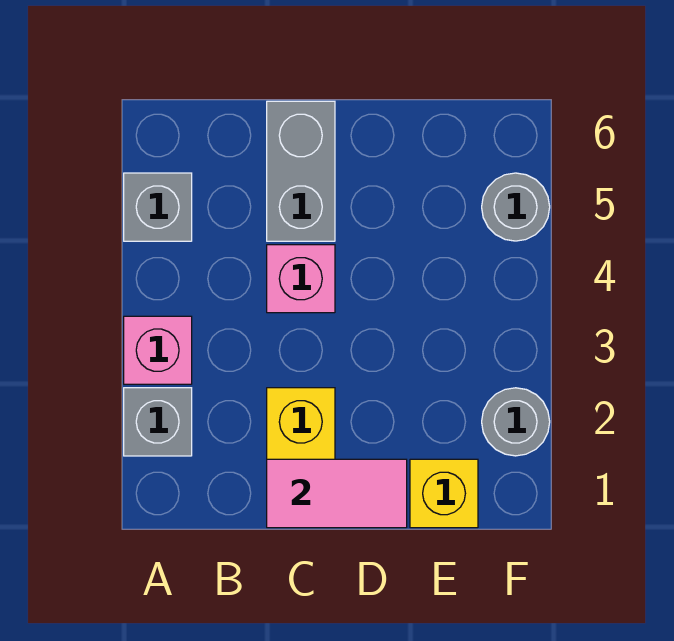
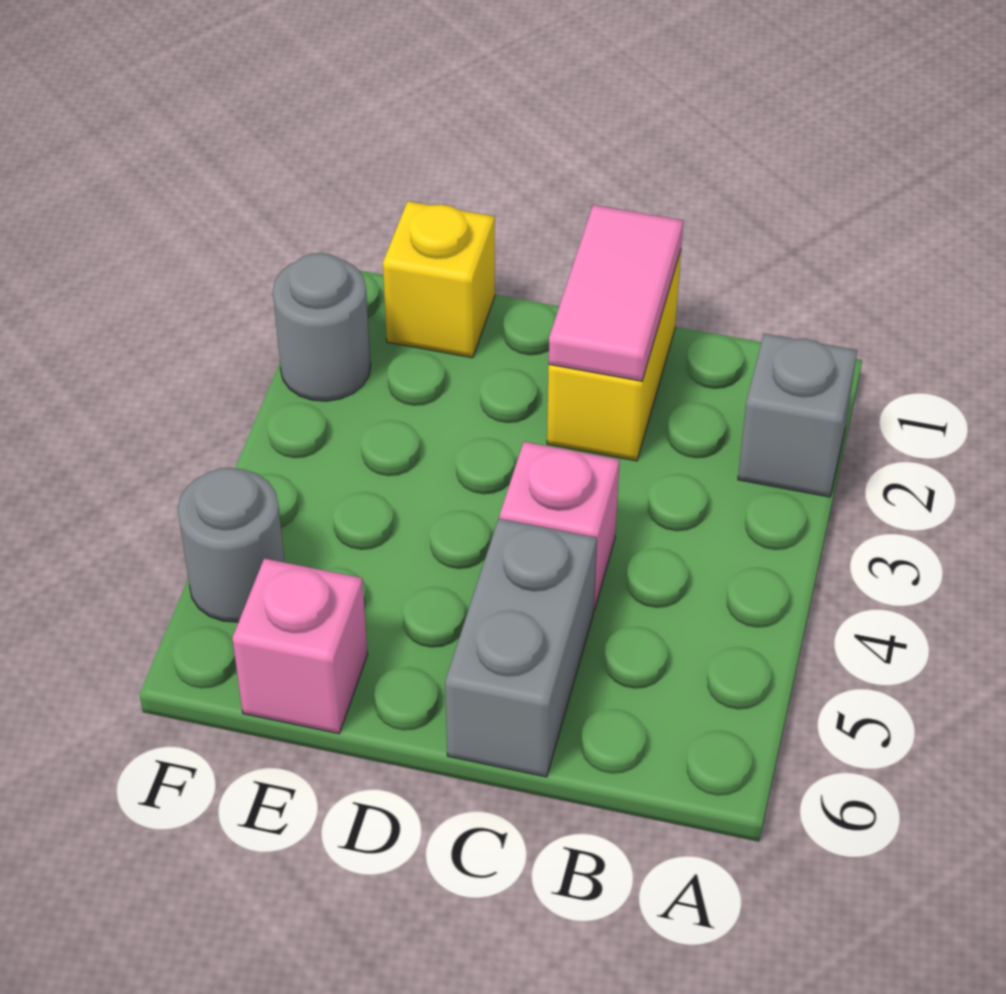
pink brick A3 level 1 -> pink brick E6 level 1
grey brick A5 level 1 -> none
pink tile C1:D1 level 2 -> pink tile C1:C2 level 2

